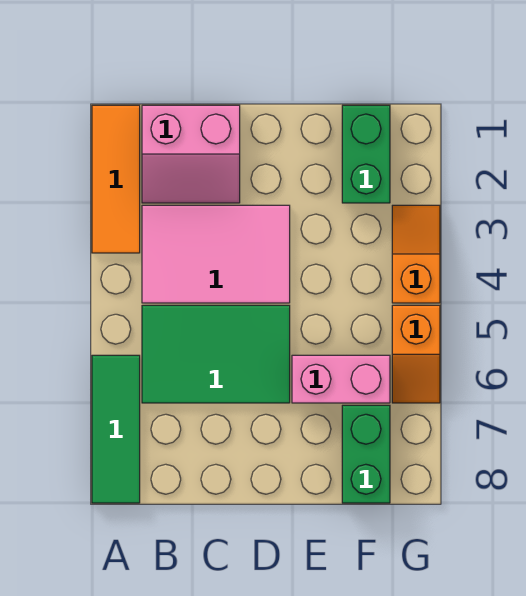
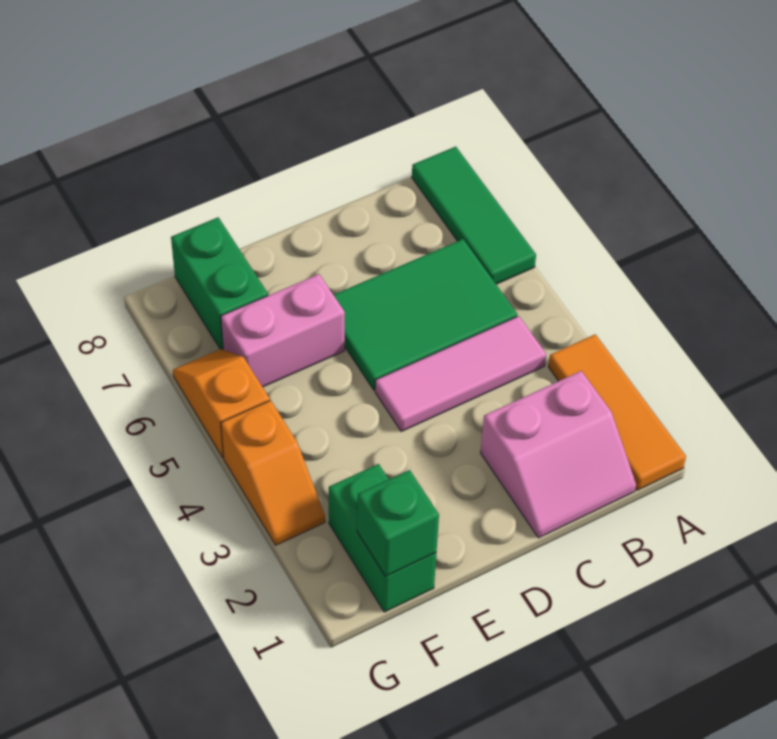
pink slope B1:C2 level 1 top 1 -> pink slope B1:C2 level 1 top 2
pink tile B3:D4 level 1 -> pink tile B4:D4 level 1
none -> green brick F1 level 2

